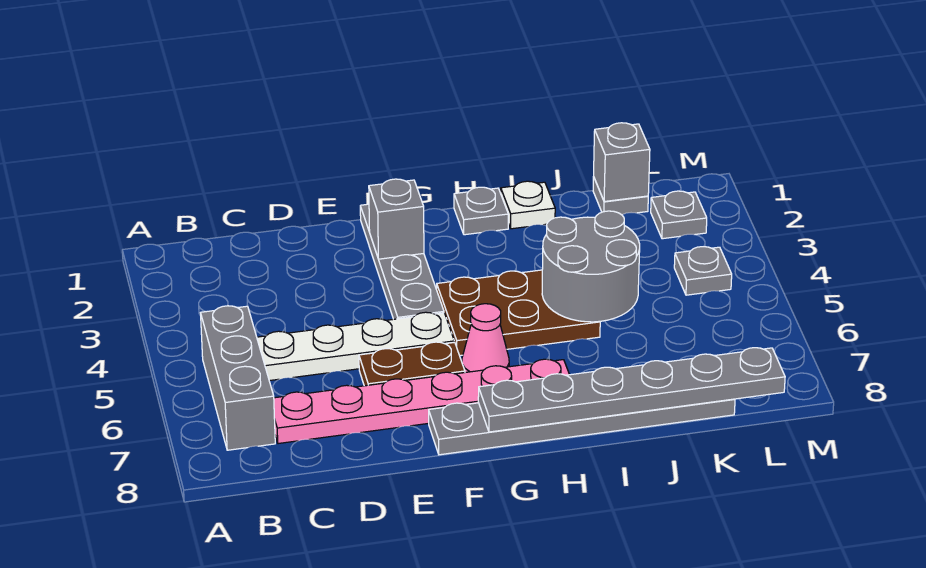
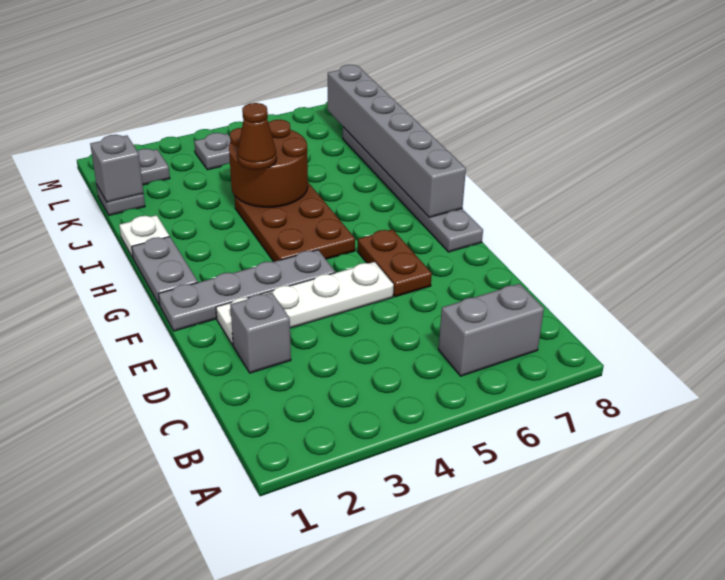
grey brick B5:B7 level 1 -> grey brick B6:B7 level 1
white plate C5:F5 level 1 -> white plate E2:E5 level 1
pink plate C7:H7 level 1 -> none
grey brick F2 level 2 -> grey brick D2 level 1
pink cone G6 level 1 -> none
grey plate G8:L8 level 2 -> grey brick G8:L8 level 2
grey plate H1 level 1 -> grey plate G1:H1 level 1
grey round brick I4:J5 level 2 -> brown round brick I4:J5 level 2
none -> brown cone I4 level 3

